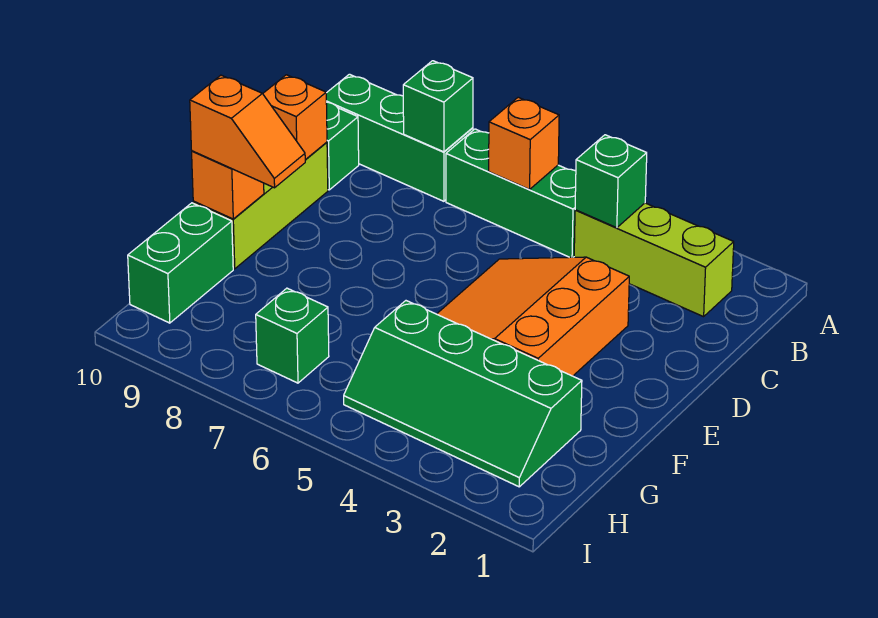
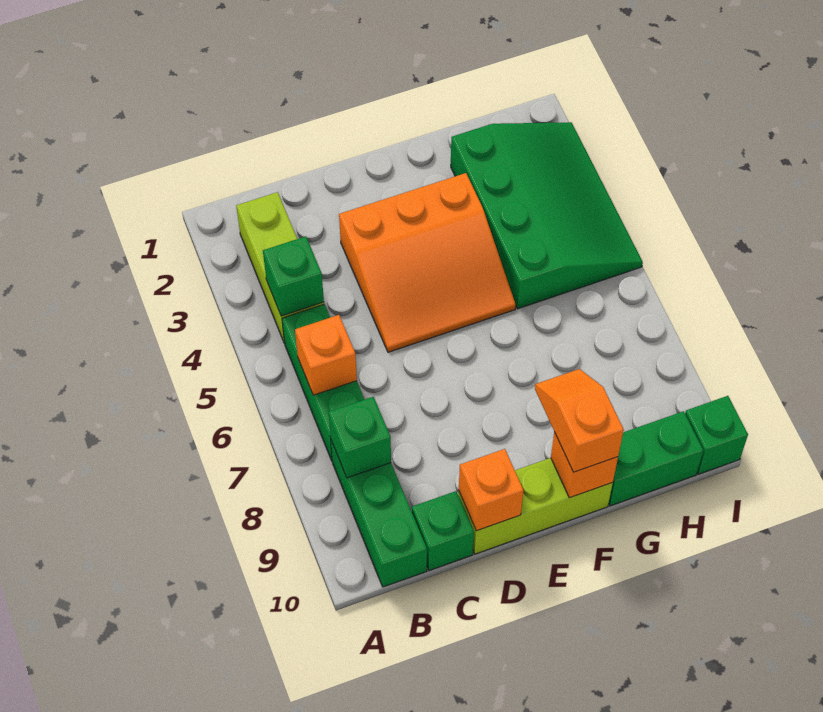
green slope G2:H5 level 1 top G -> green slope G2:I5 level 1 top G
green brick H7 level 1 -> green brick I10 level 1

